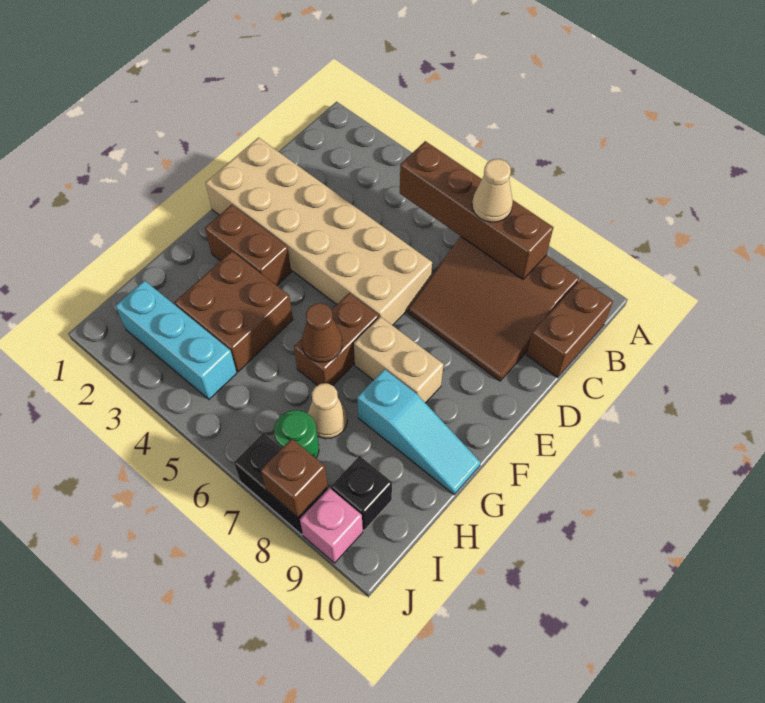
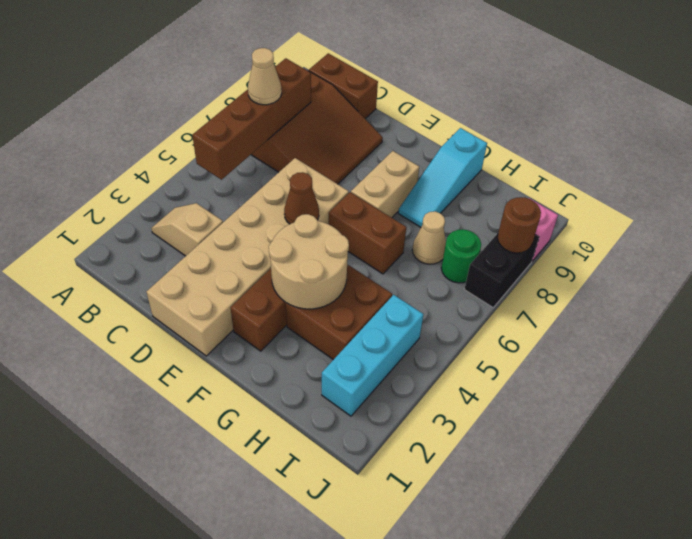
none -> tan slope B3:C3 level 1 top C
none -> tan round brick F3:G4 level 2
brown cone G6 level 2 -> brown cone E5 level 2
cyan slope G8:G10 level 1 top 8 -> cyan slope G8:G10 level 1 top 10
black brick I9 level 1 -> none
brown brick J8 level 2 -> brown round brick J8 level 2

